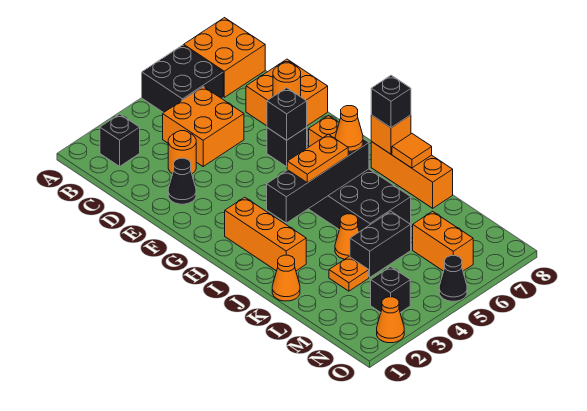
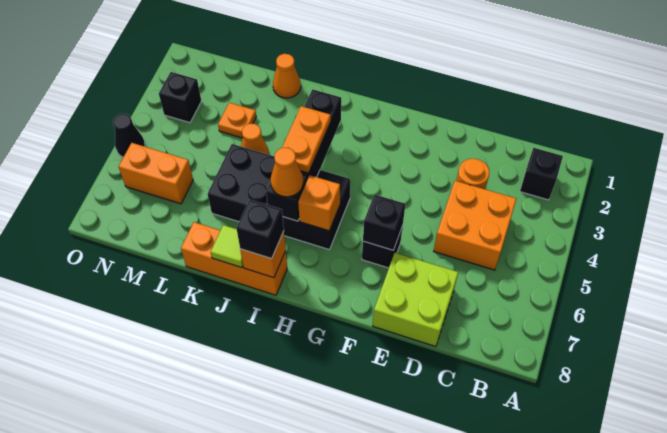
black brick A5:B6 level 1 -> none
orange brick A7:B8 level 1 -> none
orange brick D7:E8 level 1 -> lime brick D7:E8 level 1
black cone E2 level 1 -> none
orange round brick E7 level 2 -> none
orange brick H2:J2 level 1 -> none
orange tile J8 level 2 -> lime tile J8 level 2
black brick L4:L5 level 1 -> none
orange cone O2 level 1 -> none

